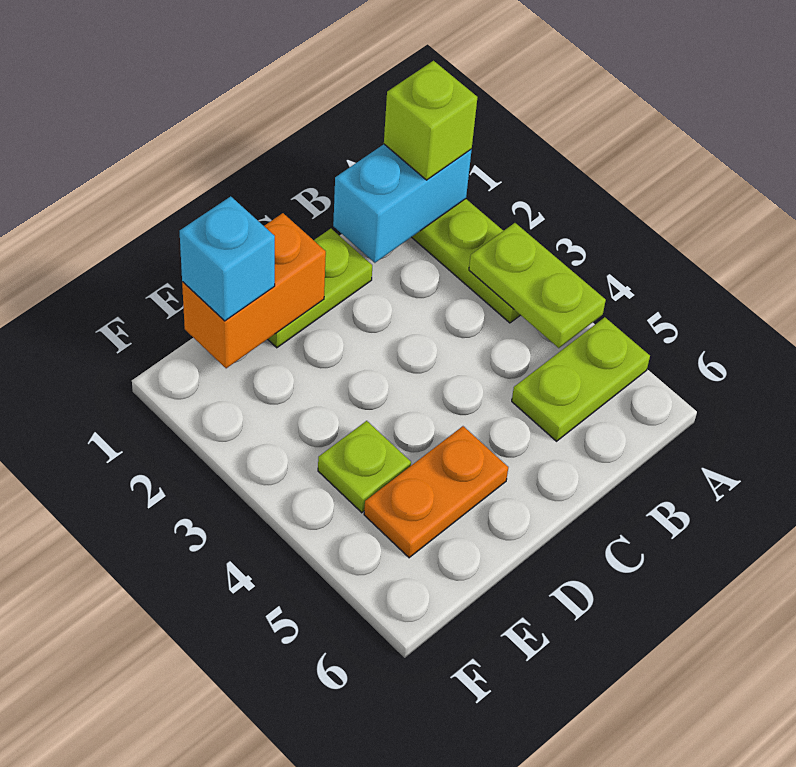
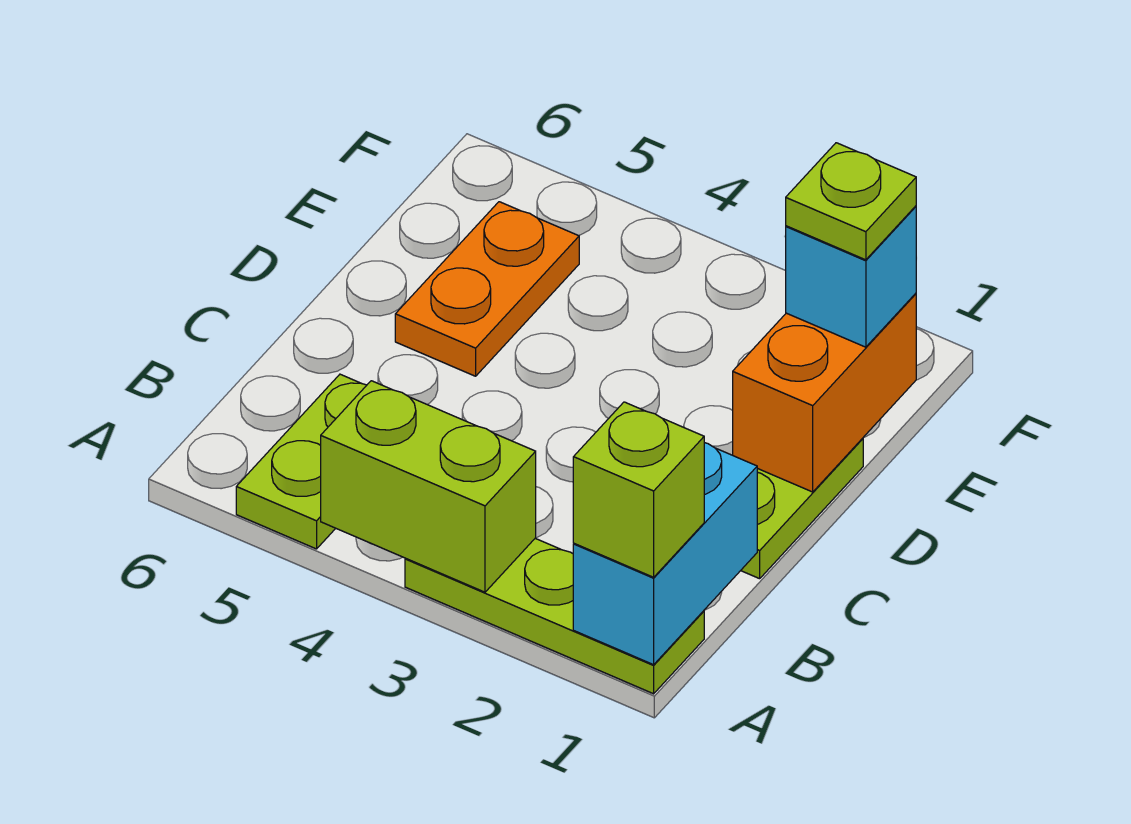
lime plate A3:A4 level 2 -> lime brick A3:A4 level 2
lime plate E4 level 1 -> lime plate E1 level 4

